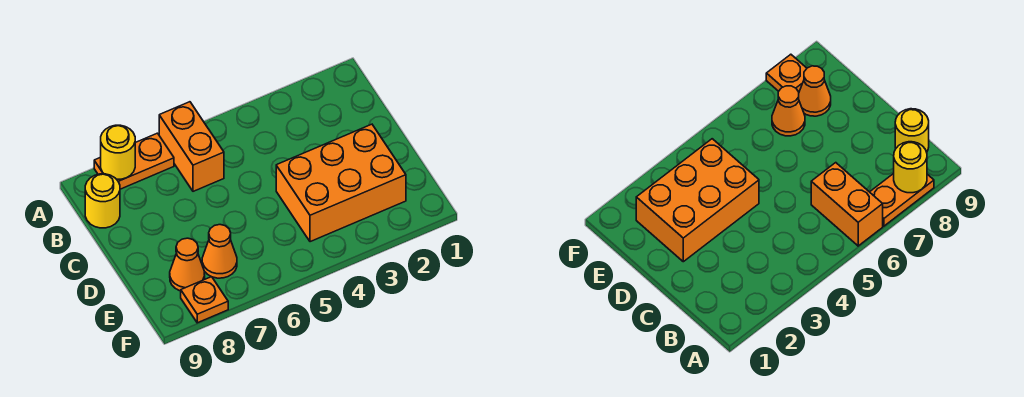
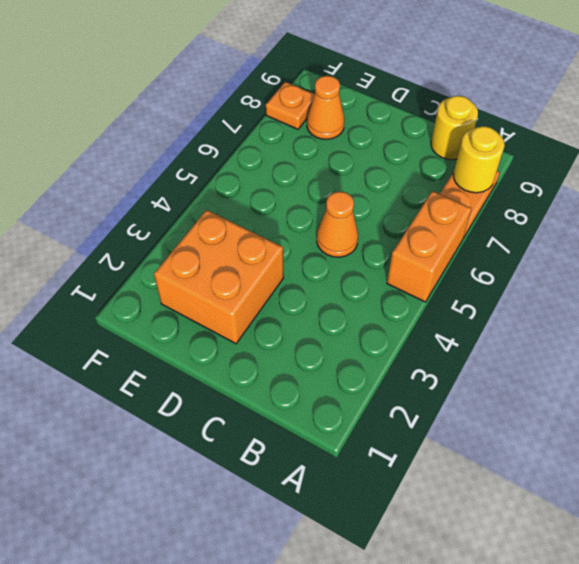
orange brick A6:B6 level 1 -> orange brick A5:A6 level 1
orange brick D2:E4 level 1 -> orange brick D2:E3 level 1
orange cone E7 level 1 -> orange cone C5 level 1

